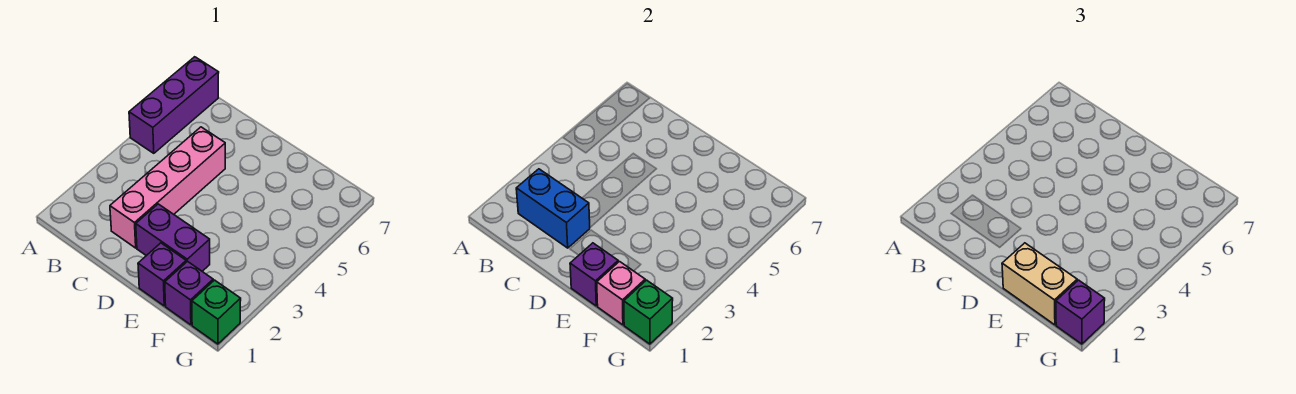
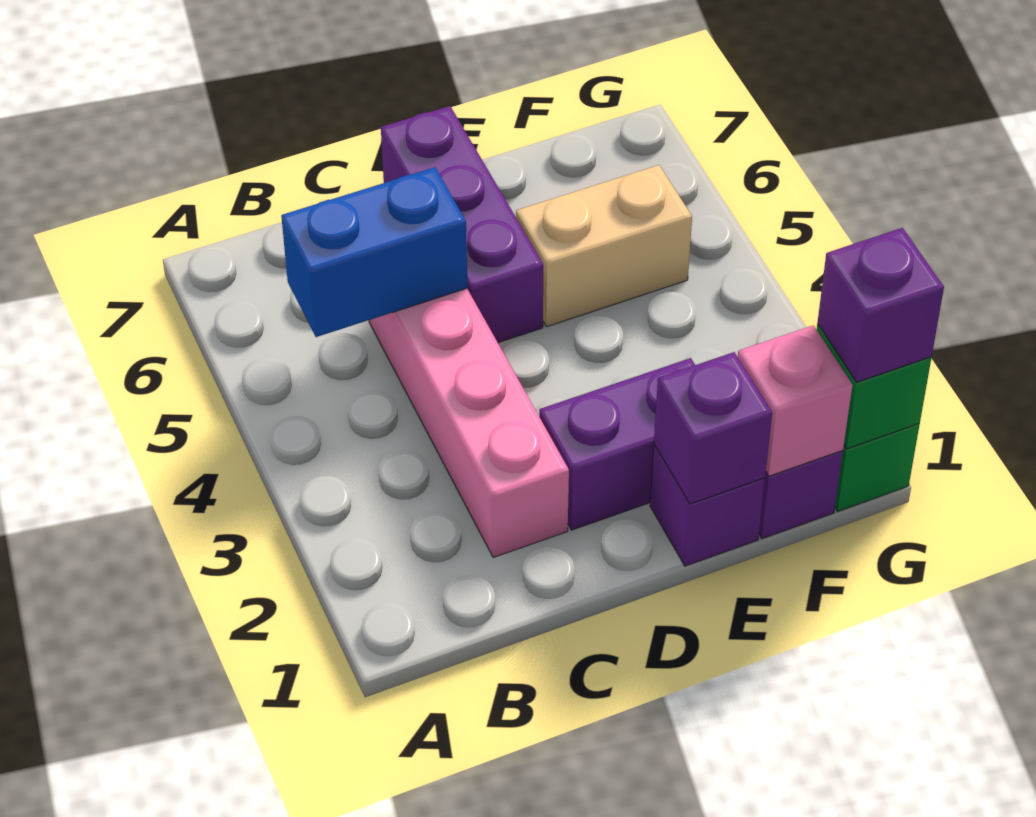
purple brick A5:A7 level 1 -> purple brick D5:D7 level 1
blue brick B2:C2 level 2 -> blue brick B5:C5 level 2
tan brick E1:F1 level 3 -> tan brick E5:F5 level 1

